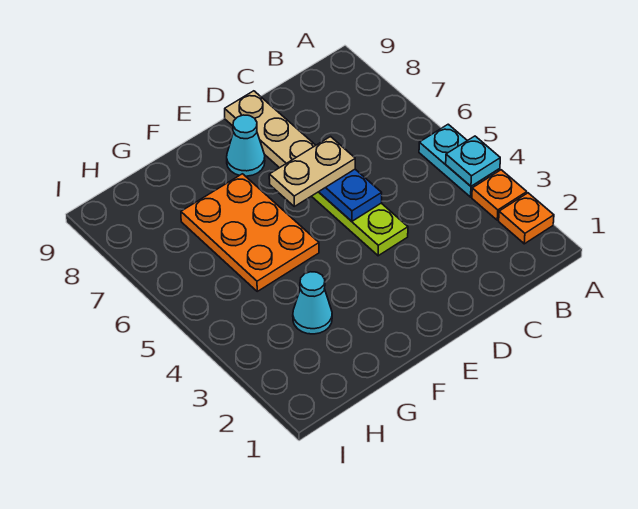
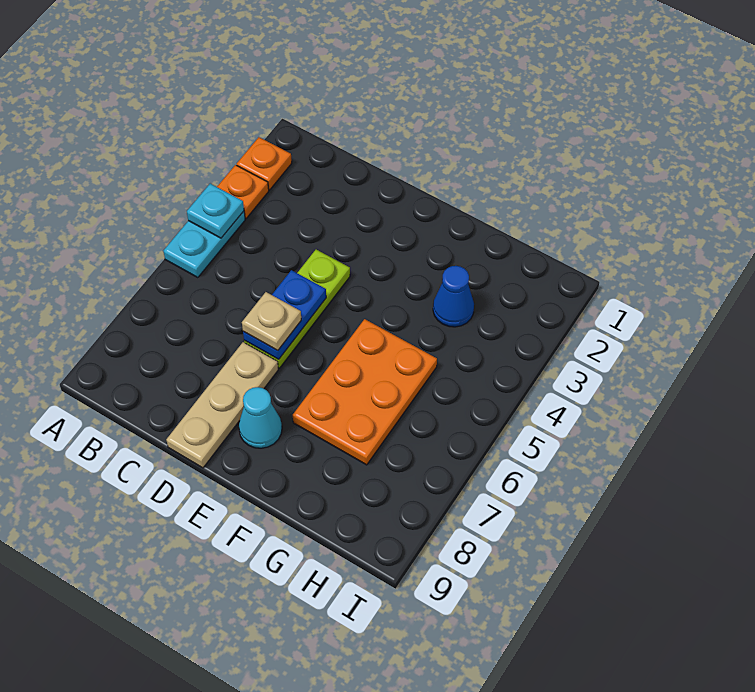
tan plate D6:E6 level 3 -> tan plate D6 level 3
cyan cone G3 level 1 -> blue cone G3 level 1

